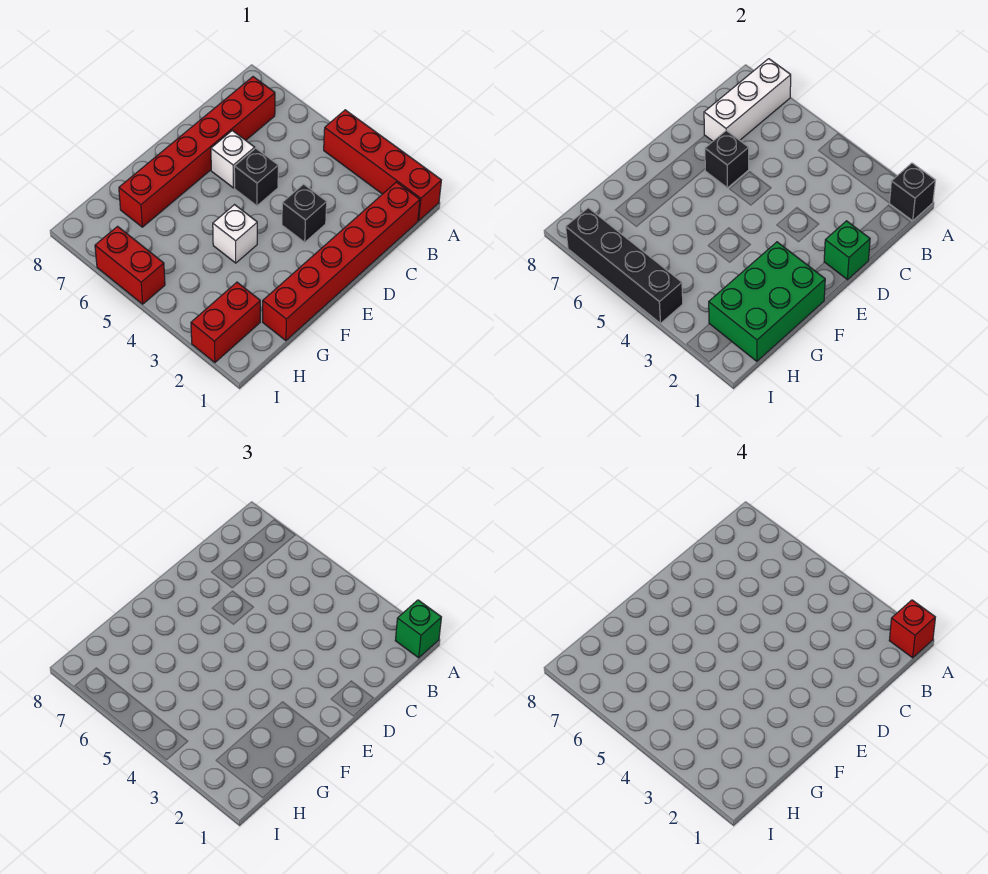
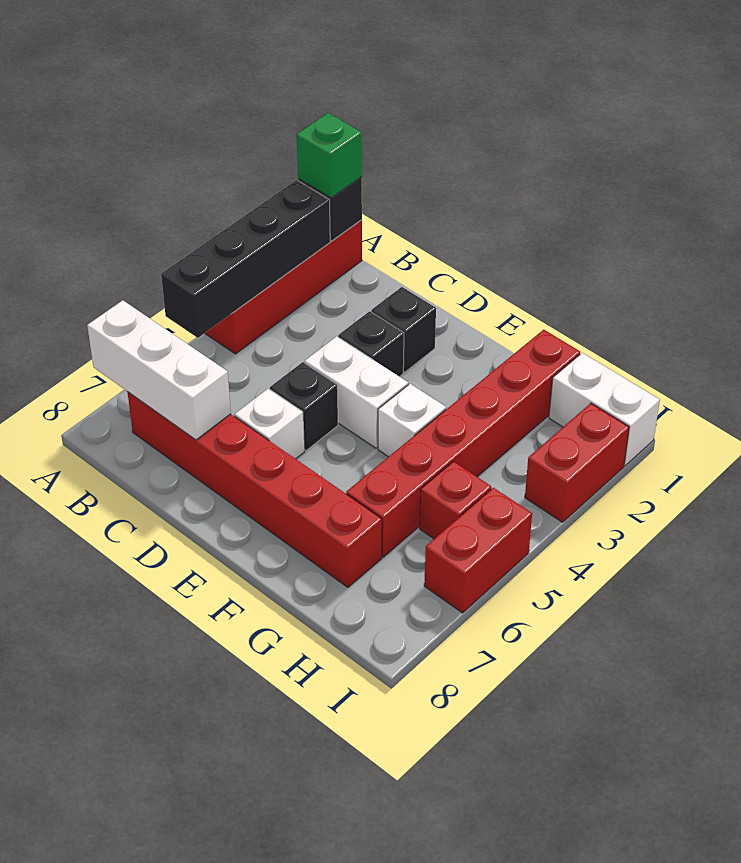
red brick A1 level 4 -> red brick H5 level 1
red brick B1:G1 level 1 -> red brick G1:G6 level 1
green brick D1 level 2 -> none
none -> white brick D4:E4 level 1
black brick D6 level 2 -> black brick D2 level 1
green brick F1:H2 level 2 -> none
none -> white brick H1:I1 level 1
red brick H2:I2 level 1 -> red brick I2:I3 level 1
black brick I4:I7 level 2 -> black brick A2:A5 level 2

